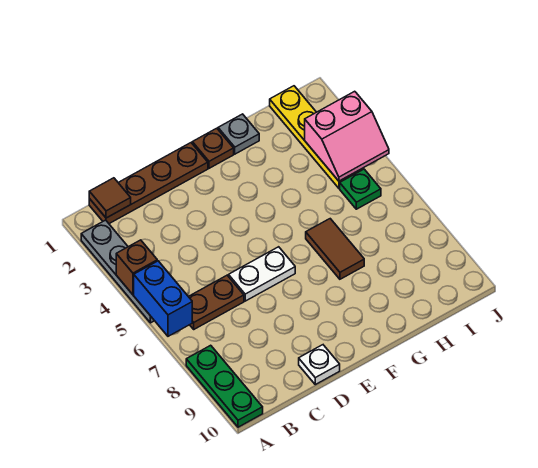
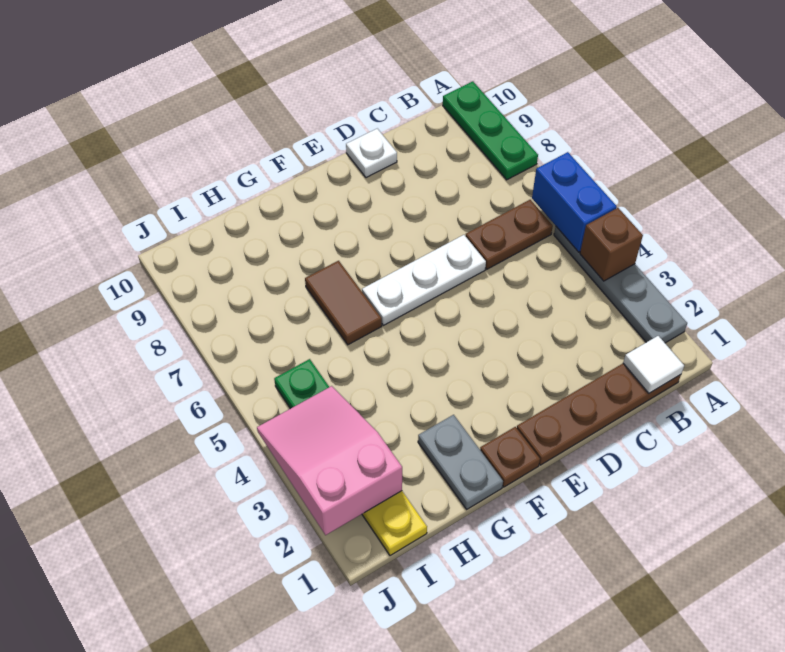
brown tile B1 level 2 -> white tile B1 level 2
white plate D6:E6 level 1 -> white plate D6:F6 level 1
grey plate G1 level 1 -> grey plate G1:G2 level 1
pink slope I3:J4 level 2 top 3 -> pink slope I2:J4 level 2 top 2

